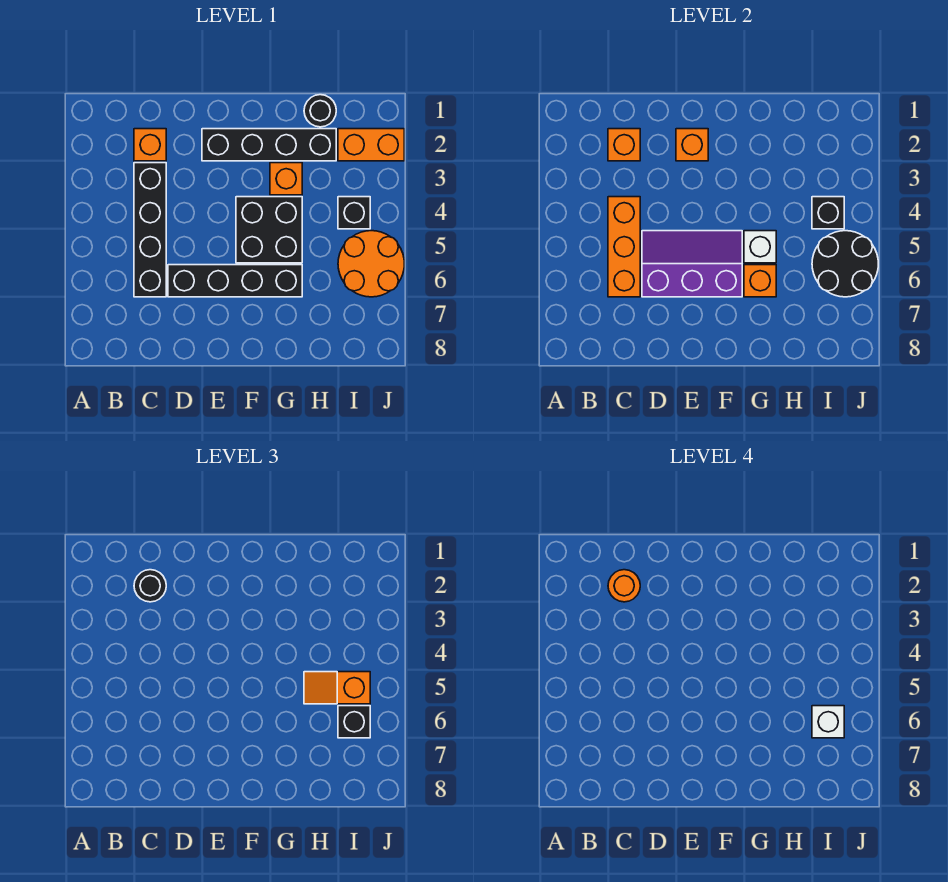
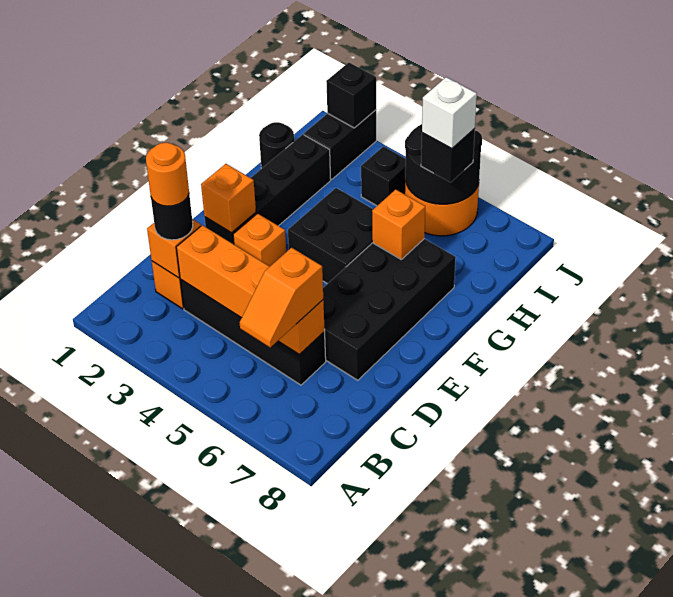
orange brick C4:C6 level 2 -> orange brick C3:C6 level 2
purple slope D5:F6 level 2 top 6 -> none
black brick D6:G6 level 1 -> black brick D6:G7 level 1
orange brick G3 level 1 -> orange brick E3 level 1
white brick G5 level 2 -> none
orange slope H5:I5 level 3 top I -> orange slope B6:C6 level 3 top C
orange brick I2:J2 level 1 -> black brick I2:J2 level 1
black brick I4 level 2 -> black brick J2 level 2

